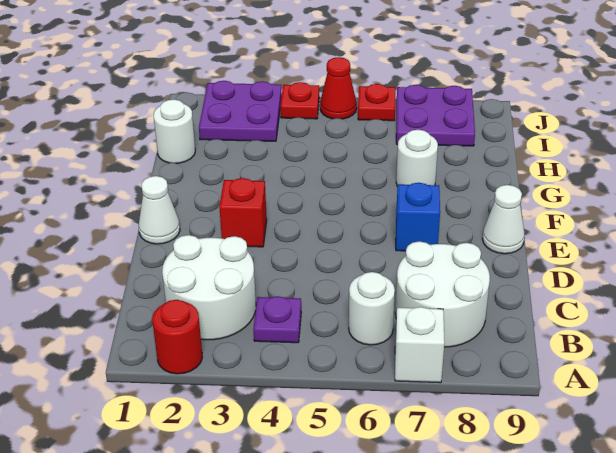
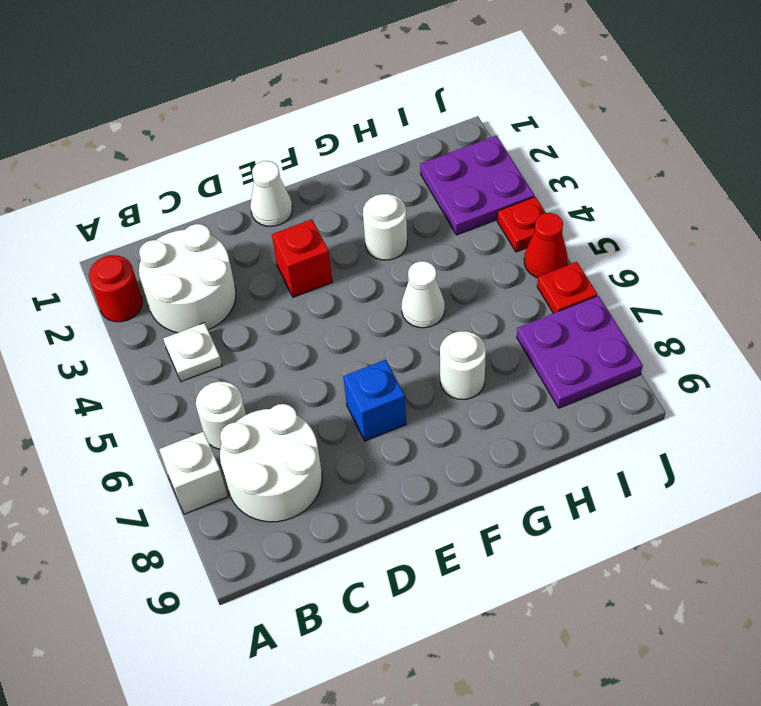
purple plate B4 level 1 -> white plate B4 level 1
white cone E9 level 1 -> white cone G5 level 1
white round brick H1 level 1 -> white round brick G3 level 1

